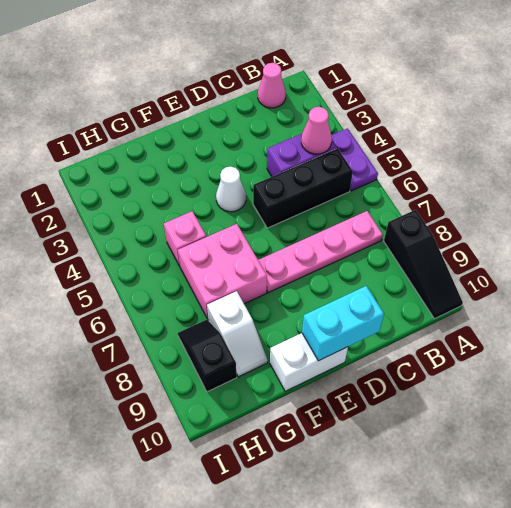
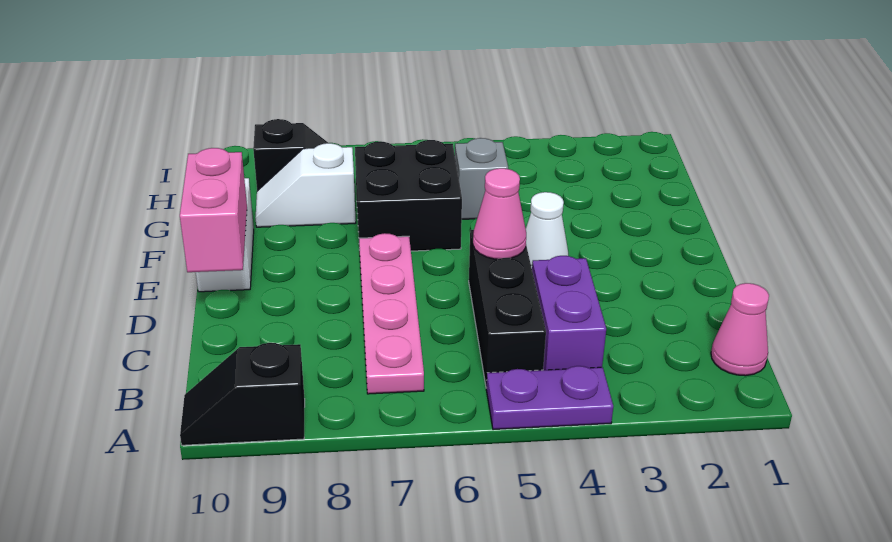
black slope A8:A10 level 1 top 8 -> black slope A9:A10 level 1 top 9
pink cone B4 level 2 -> pink cone D5 level 2
cyan brick D10:E10 level 2 -> pink brick D10:E10 level 2
pink brick F6:G7 level 1 -> black brick F6:G7 level 1
pink brick G5 level 1 -> grey brick G5 level 1

